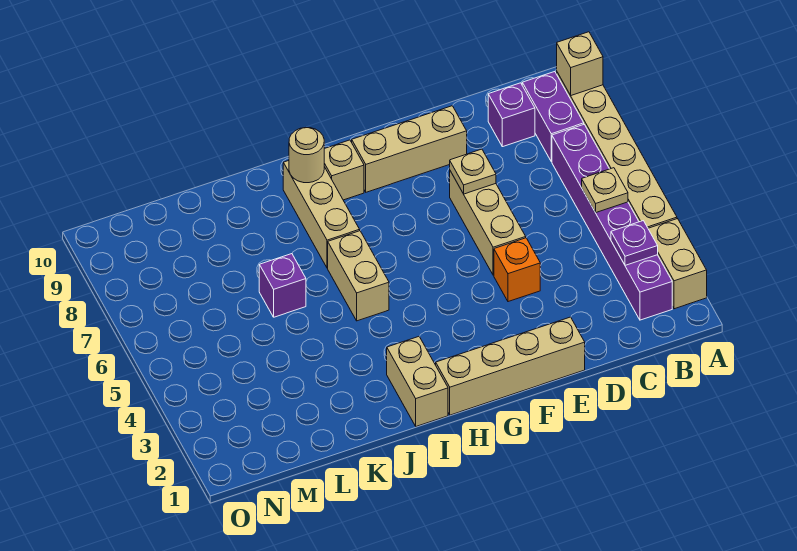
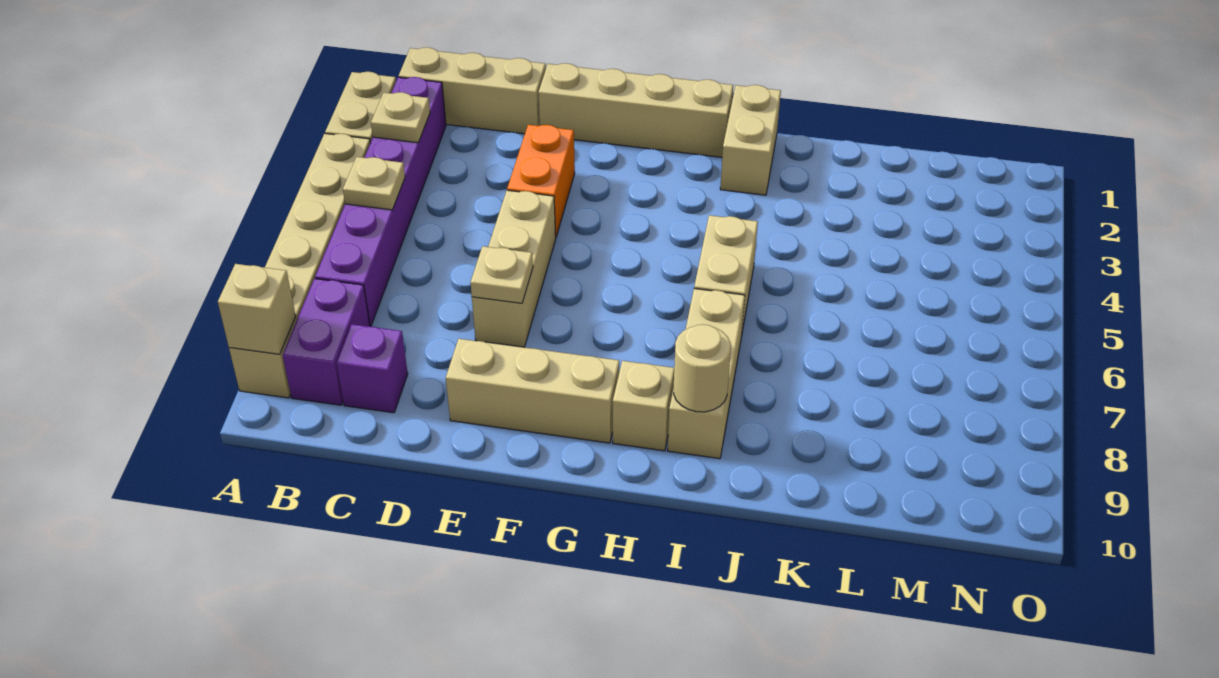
none -> tan brick B1:D1 level 1
purple plate B3 level 2 -> tan plate B3 level 2
orange brick E4 level 1 -> orange brick E3:E4 level 1
purple brick K6 level 1 -> none

